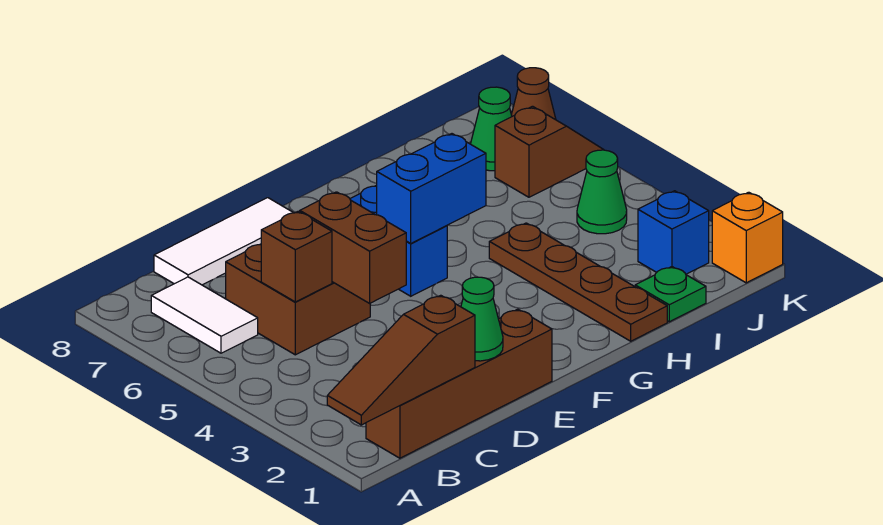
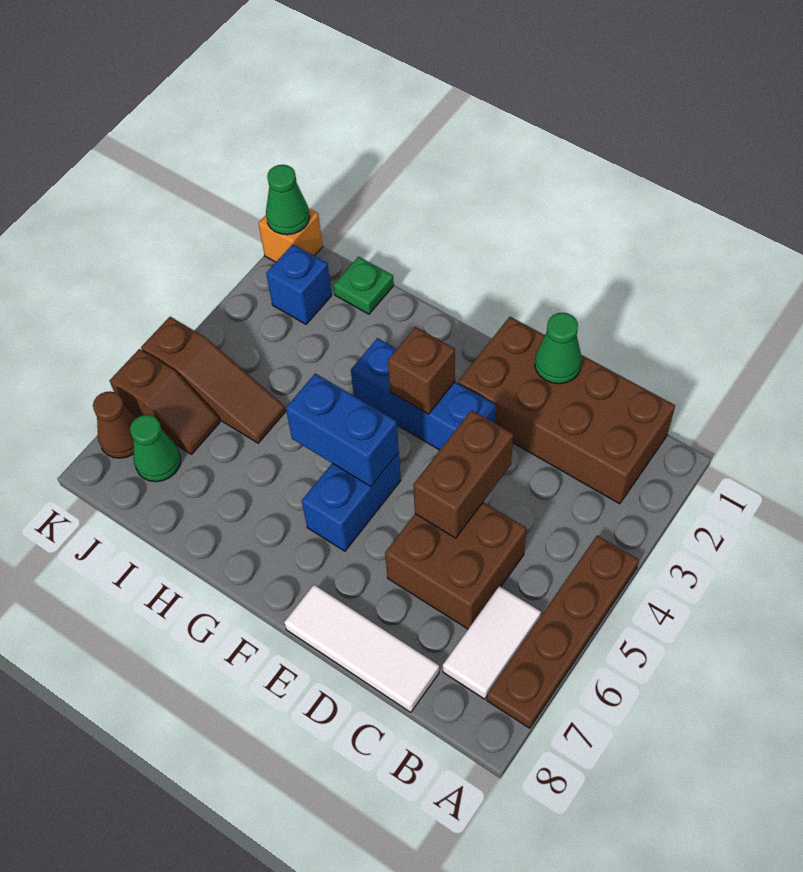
brown slope A1:C1 level 2 top C -> brown slope I5:K5 level 1 top K
brown brick B1:E1 level 1 -> brown brick B1:E2 level 1
brown brick C5 level 2 -> brown brick F3 level 2
none -> blue brick E3:G3 level 1
brown plate H1:H4 level 1 -> brown plate A4:A7 level 1
green cone J4 level 1 -> green cone K1 level 2
brown slope J6:K6 level 1 top J -> brown slope J6:K6 level 1 top K

